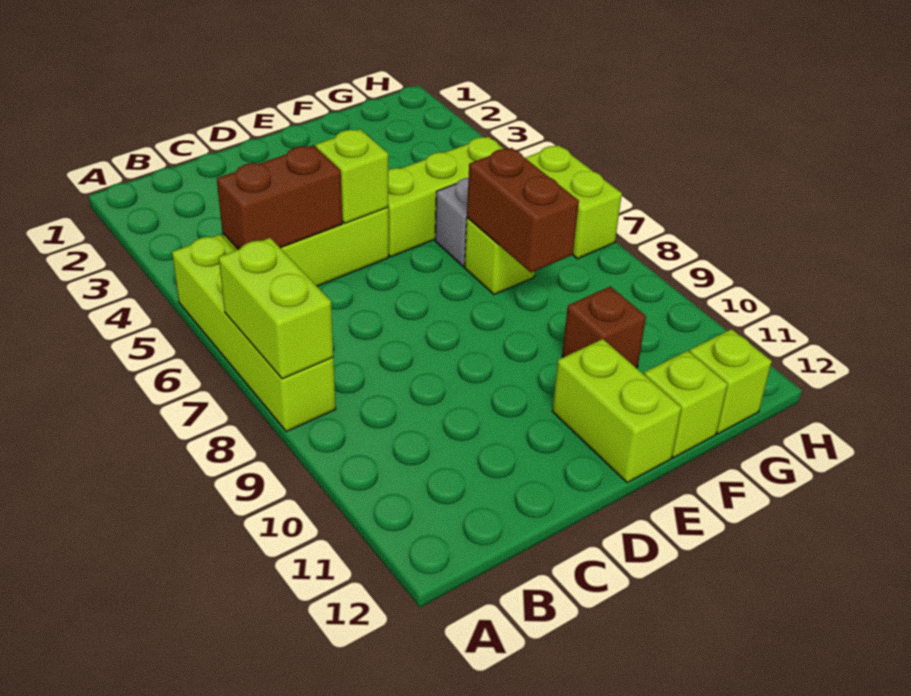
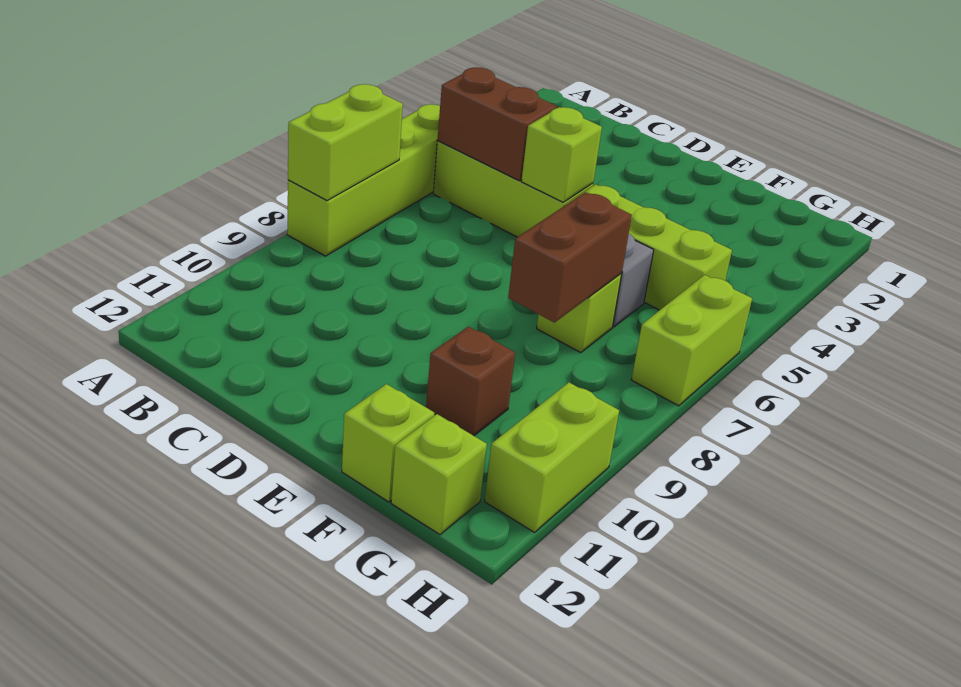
lime brick E11:E12 level 1 -> lime brick H10:H11 level 1

